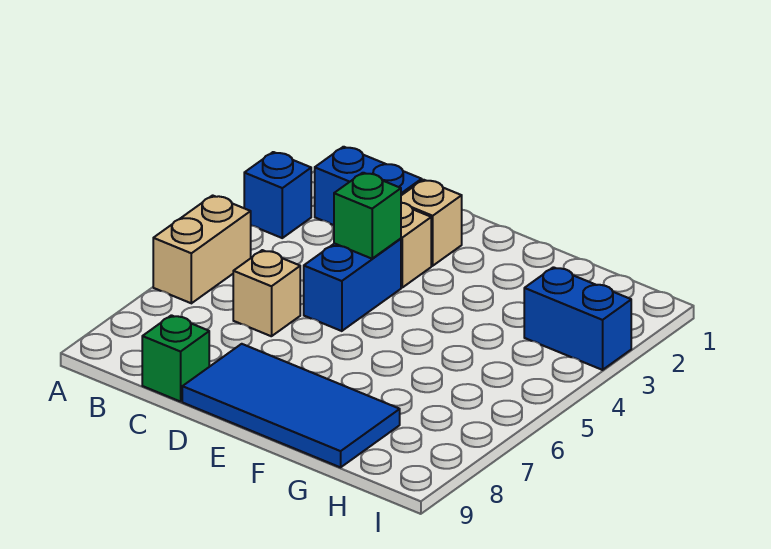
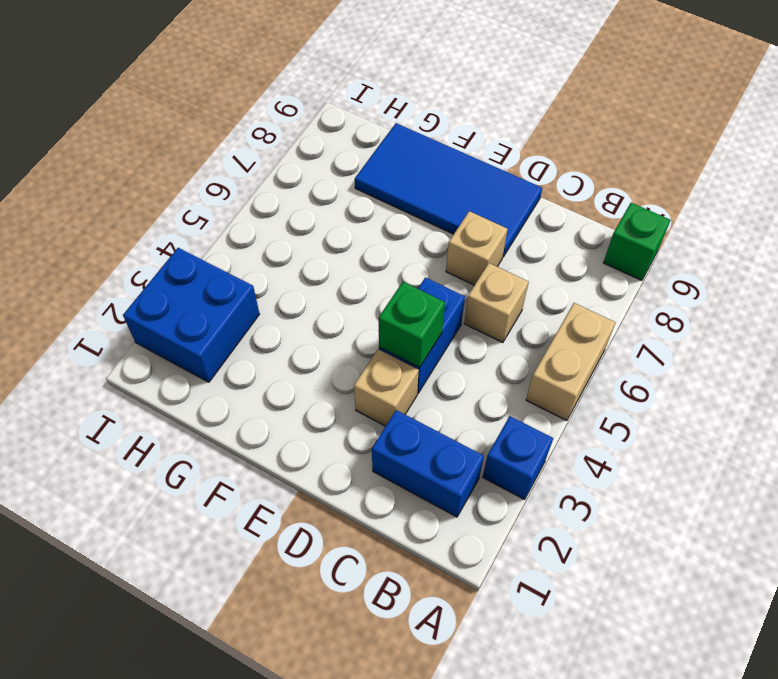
green brick C9 level 1 -> green brick A9 level 1
tan brick D2 level 1 -> tan brick D7 level 1
blue brick H3:I3 level 1 -> blue brick H2:I3 level 1

